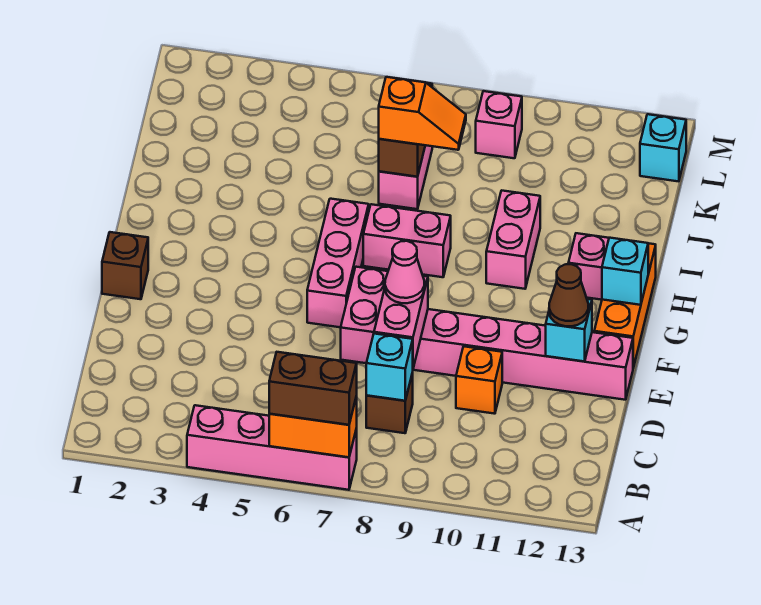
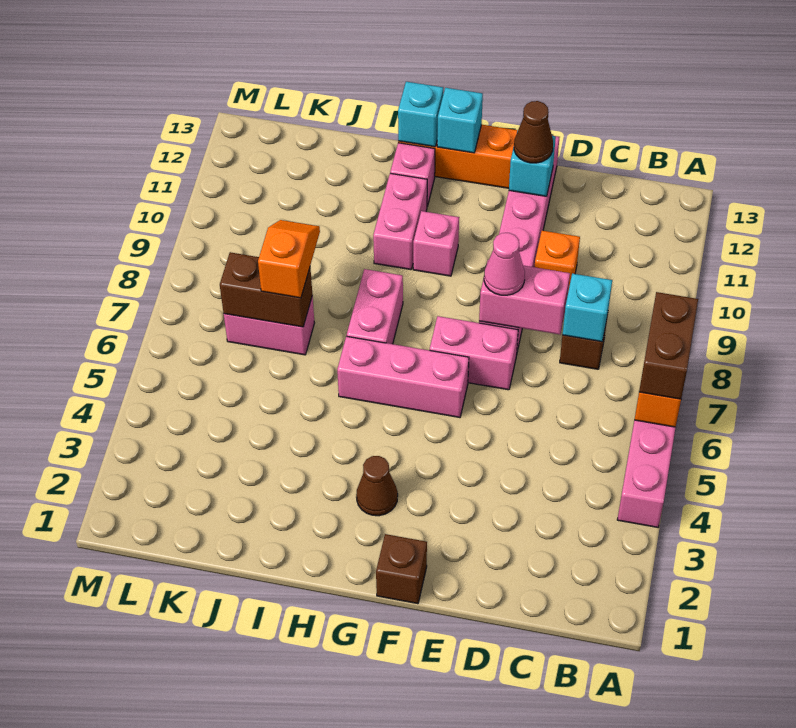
none -> brown cone G3 level 1
pink brick H10:I10 level 1 -> pink brick H10:H11 level 1
pink brick L9 level 1 -> pink brick G10 level 1
cyan brick L13 level 1 -> cyan brick H13 level 2

